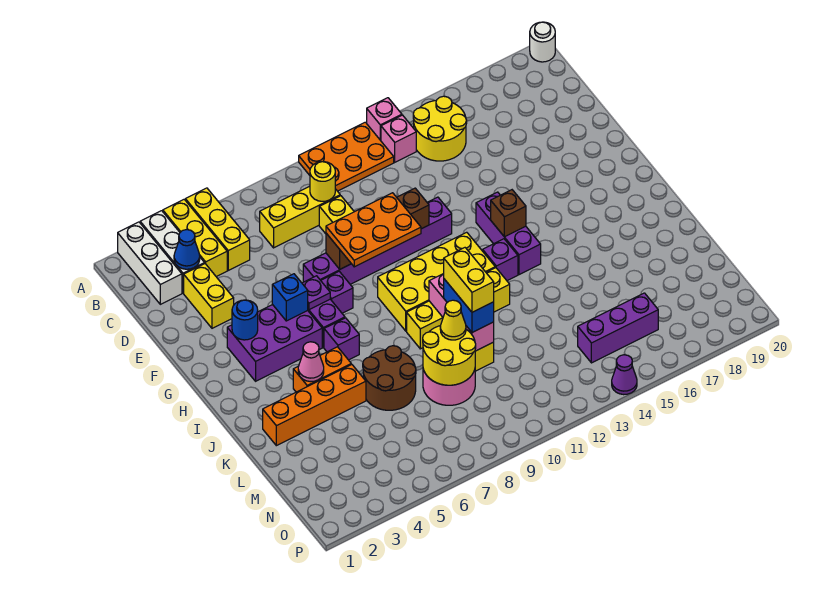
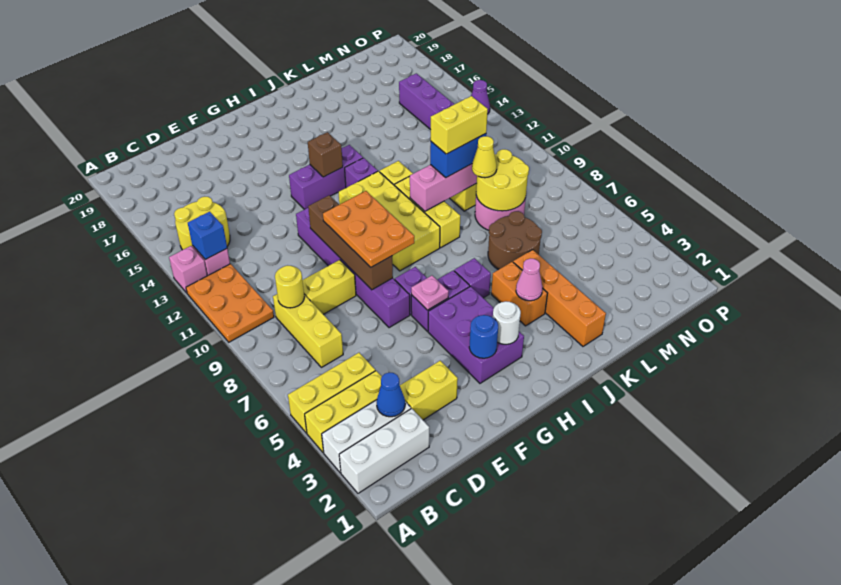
white round brick A20 level 1 -> white round brick H3 level 2
blue brick G5 level 2 -> blue brick B13 level 2
purple plate G6 level 2 -> pink plate G6 level 2

